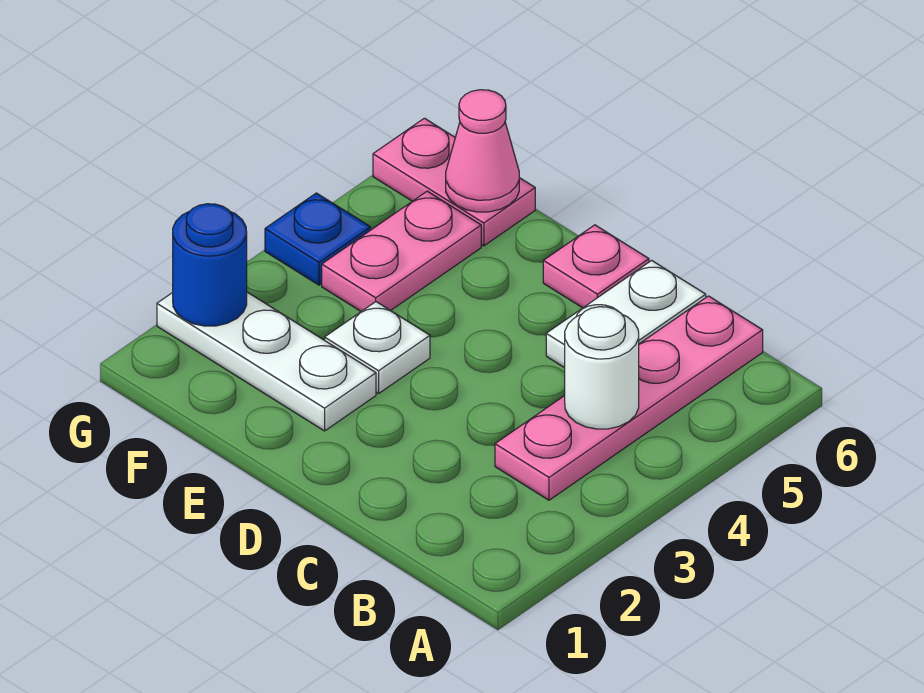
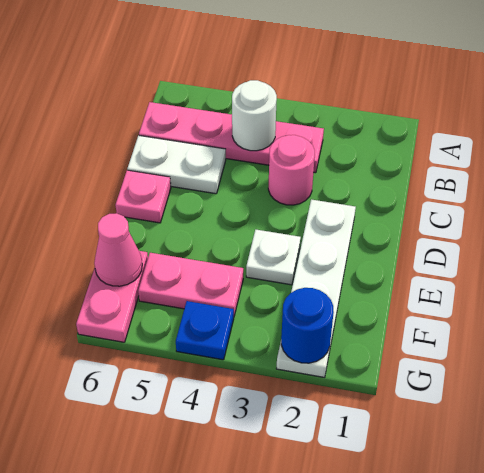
none -> pink round brick C3 level 1
white plate E2:G2 level 1 -> white plate D2:G2 level 1

